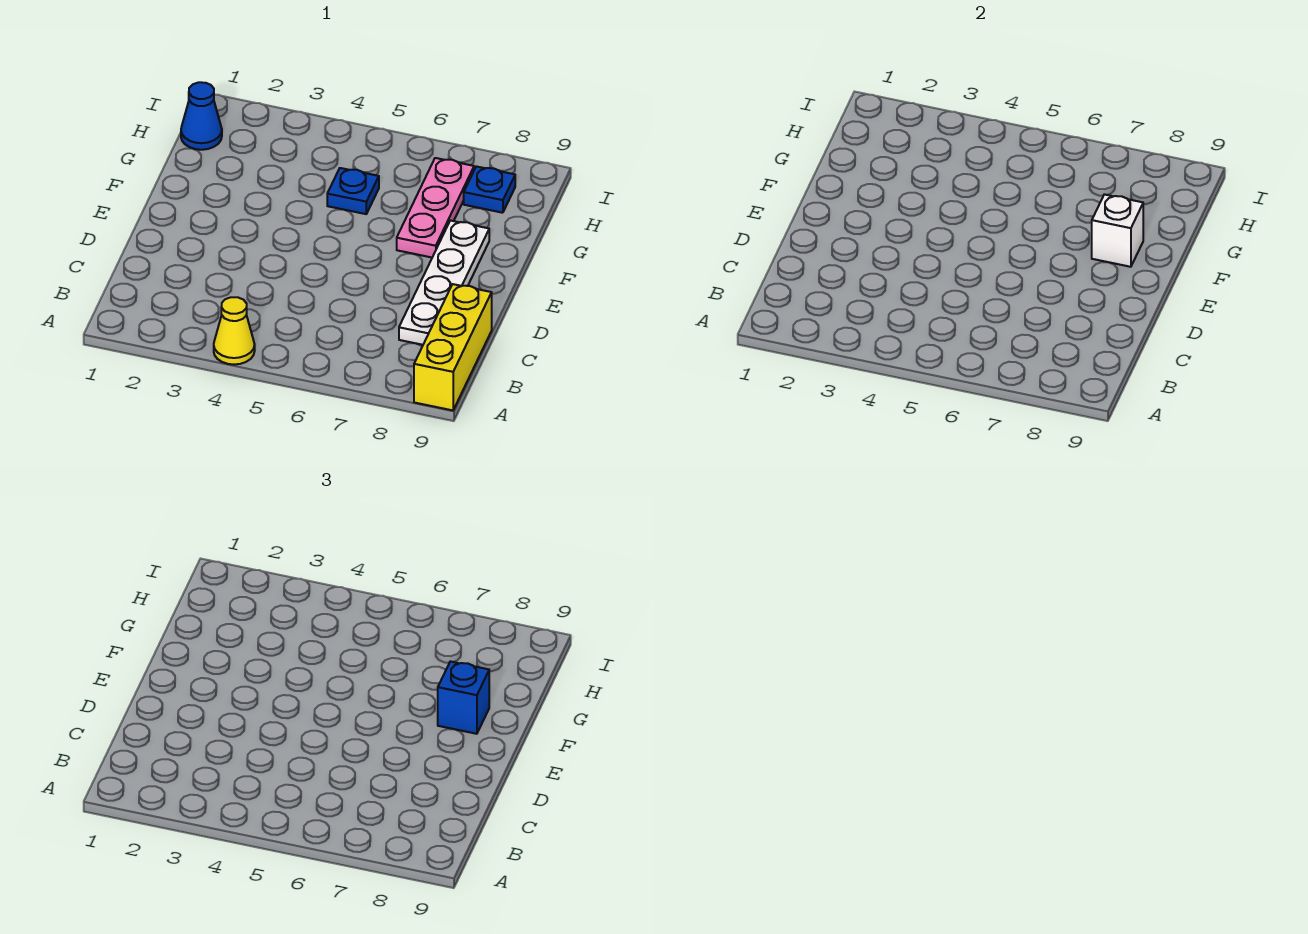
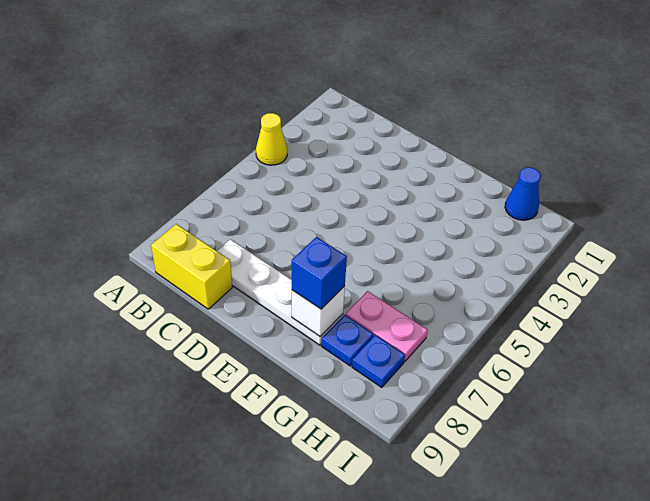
yellow brick A9:C9 level 1 -> yellow brick B9:C9 level 1
pink plate F7:H7 level 1 -> pink plate G7:H7 level 1
blue plate G5 level 1 -> blue plate G8 level 1

